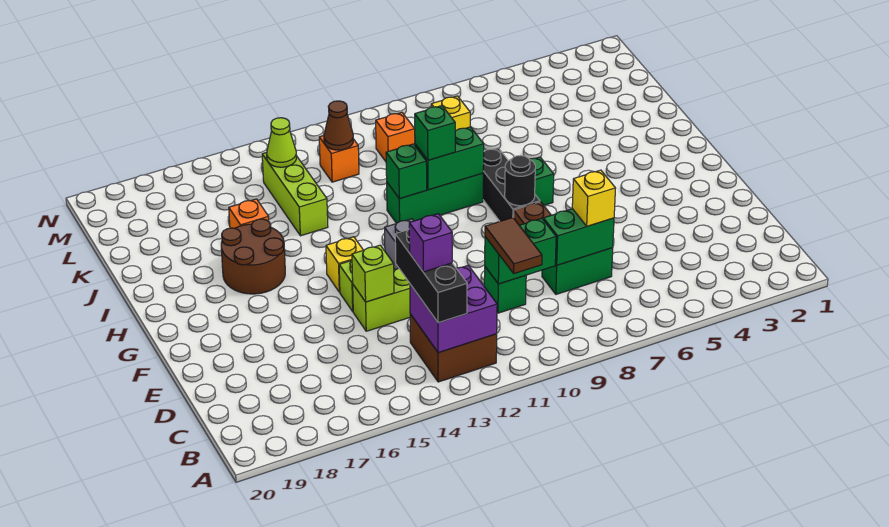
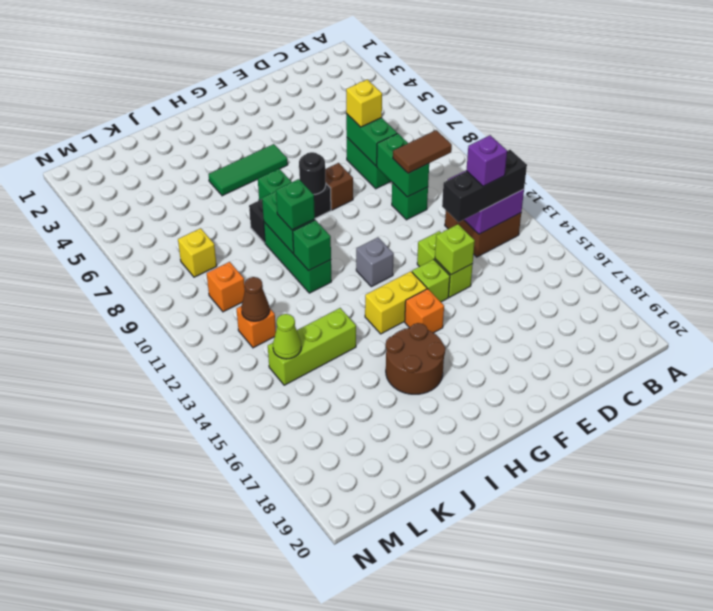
none -> green tile G5:I5 level 1
yellow brick G14 level 1 -> yellow brick G14:H14 level 1
orange brick J16 level 1 -> orange brick G15 level 1

